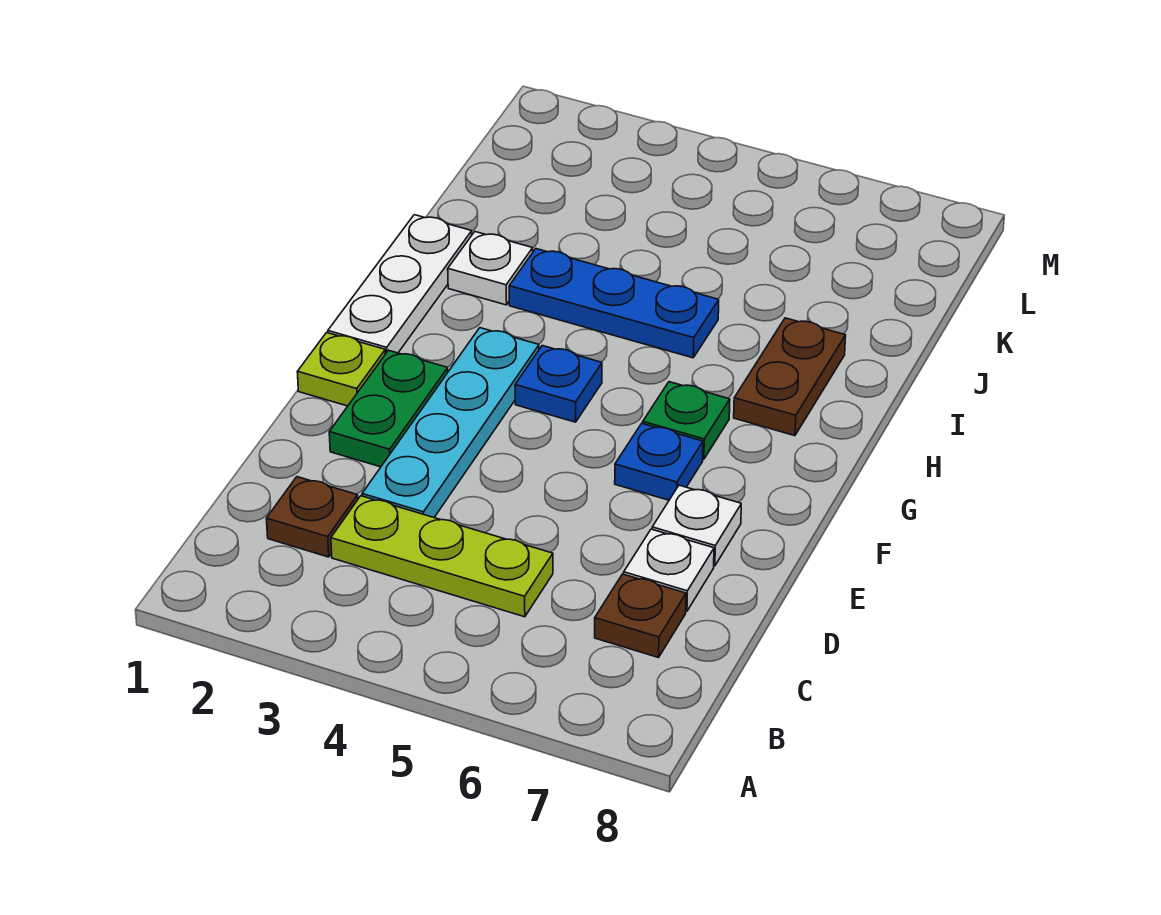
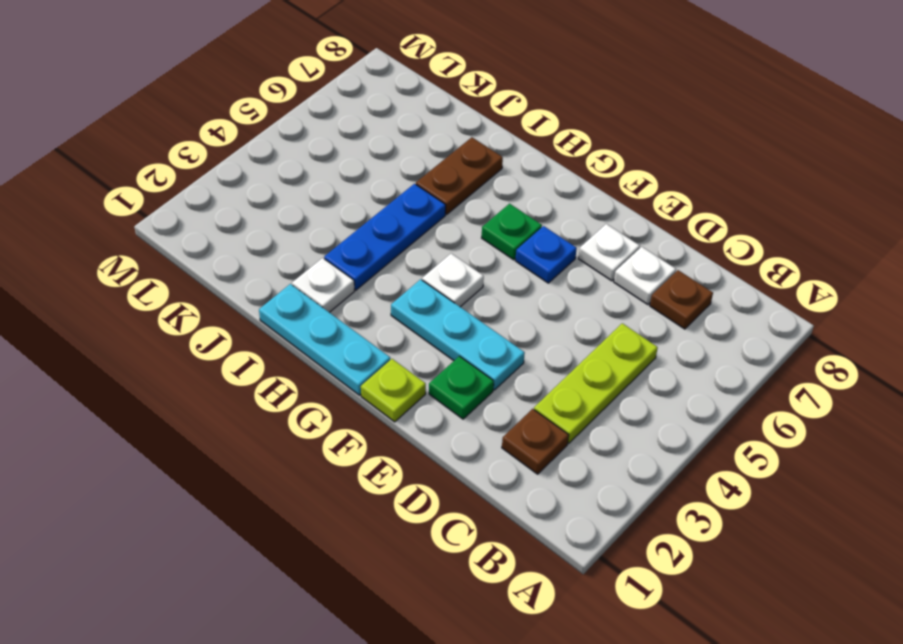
cyan plate D3:G3 level 1 -> cyan plate E3:G3 level 1
green plate E2:F2 level 1 -> green plate E2 level 1
white plate G1:I1 level 1 -> cyan plate G1:I1 level 1
blue plate G4 level 1 -> white plate G4 level 1
brown plate H7:I7 level 1 -> brown plate I6:I7 level 1

